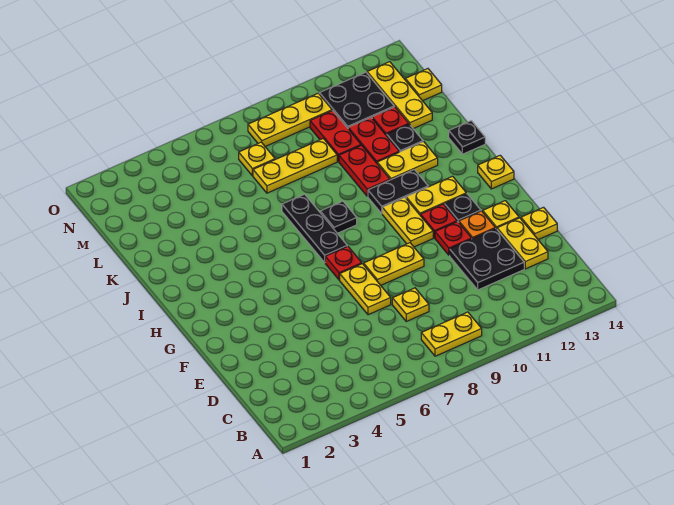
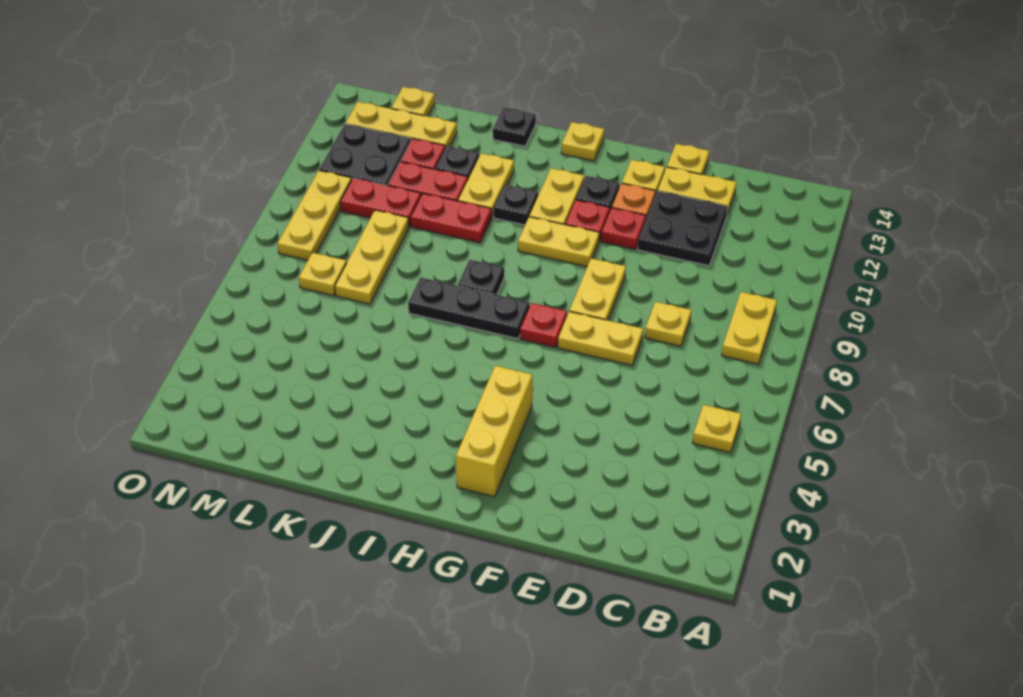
none -> yellow plate B5 level 1
none -> yellow brick G2:G4 level 1
black plate I10:I11 level 1 -> black plate I11 level 1

